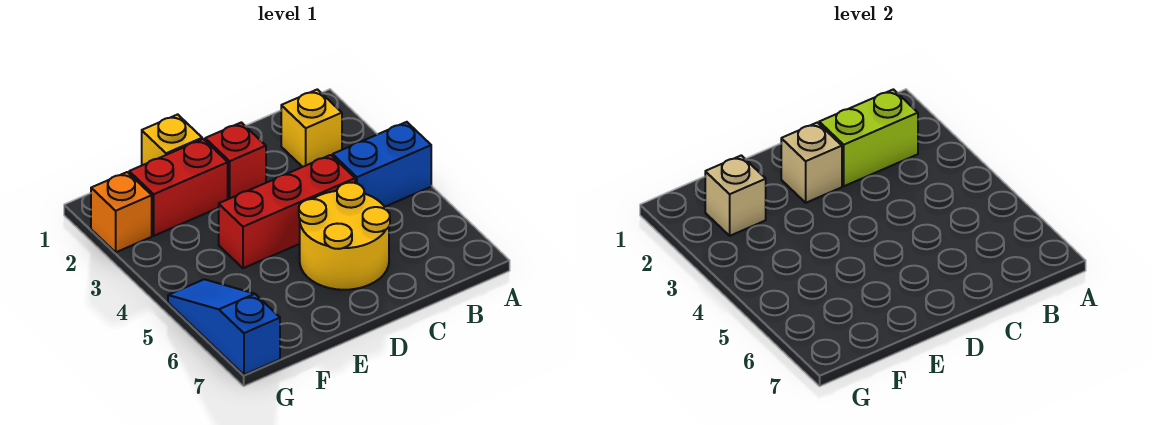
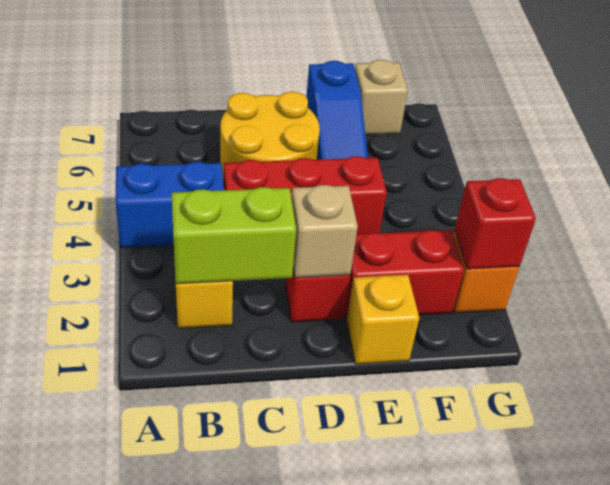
tan brick F2 level 2 -> tan brick F7 level 1
none -> red brick G2 level 2
blue slope G5:G7 level 1 top 7 -> blue slope E5:E7 level 1 top 7

